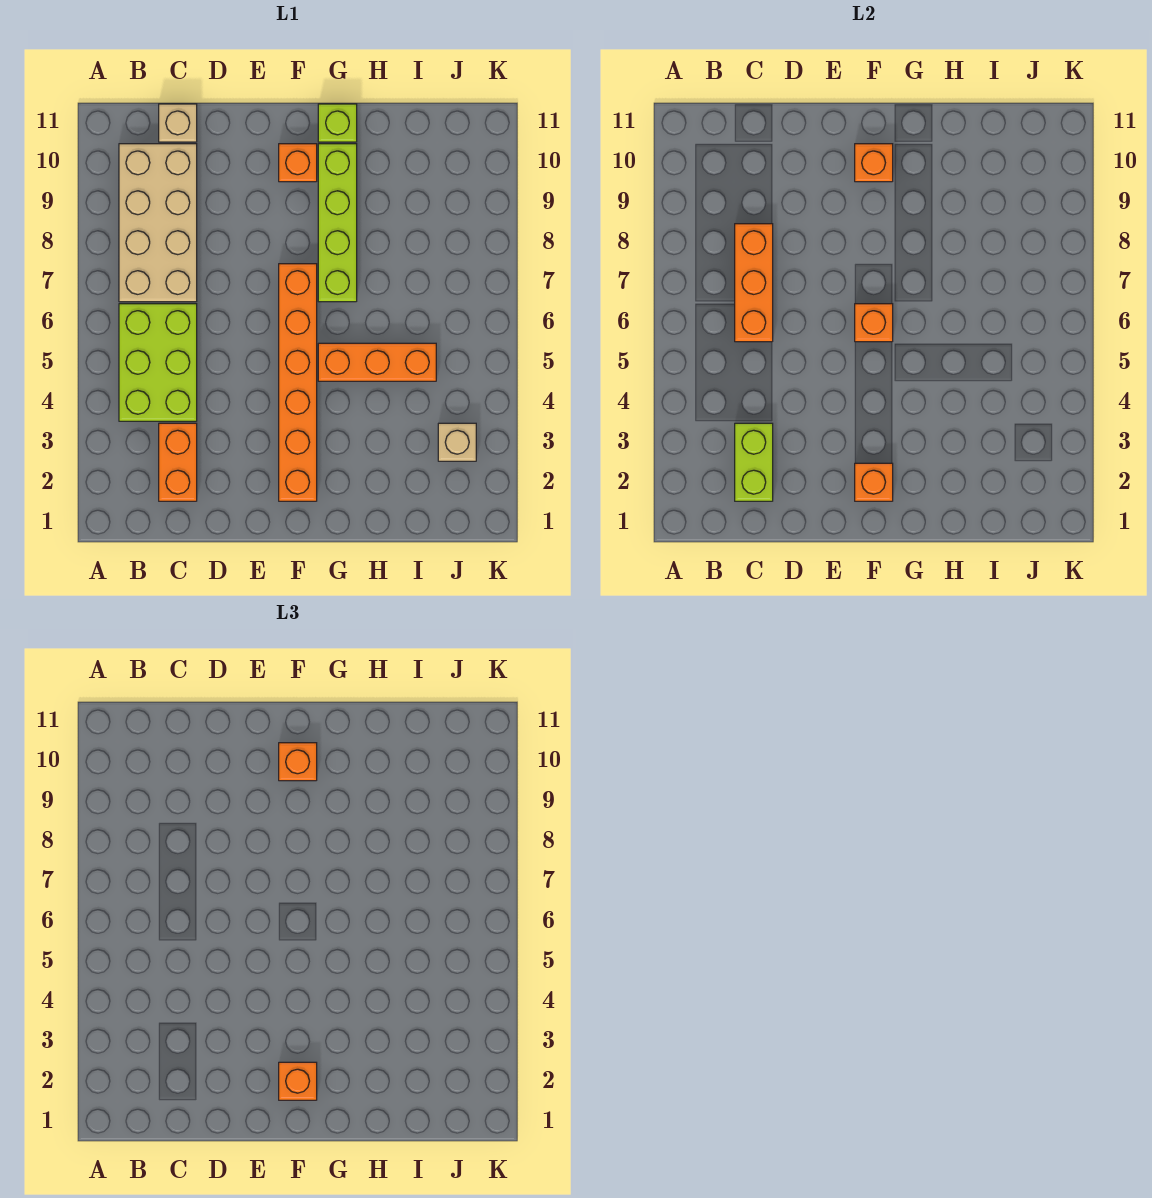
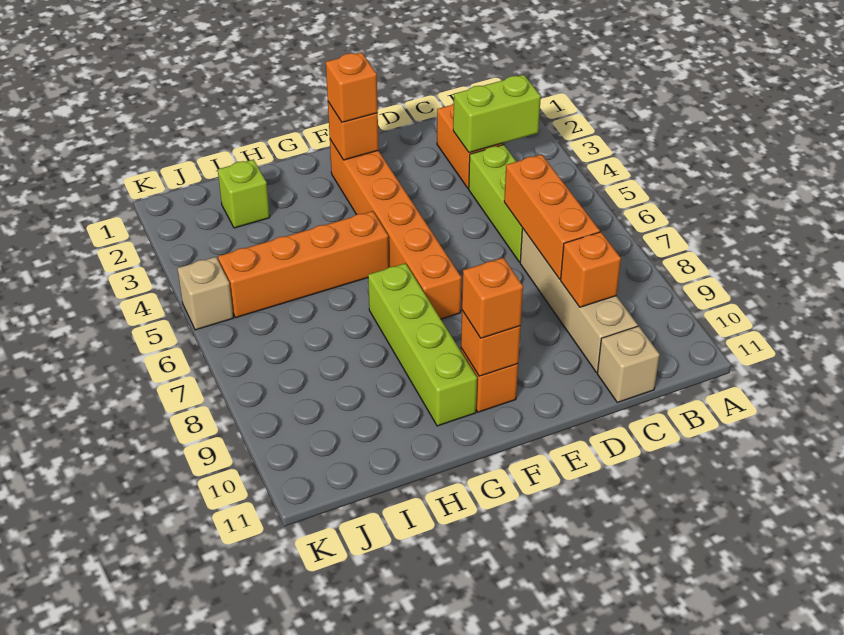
lime brick B4:C6 level 1 -> lime brick C4:C6 level 1
tan brick B7:C10 level 1 -> tan brick C7:C10 level 1
lime brick C2:C3 level 2 -> lime brick B3:C3 level 2
orange brick F6 level 2 -> orange brick C9 level 2
orange brick G5:I5 level 1 -> orange brick G5:J5 level 1
lime brick G11 level 1 -> lime brick I2 level 1
tan brick J3 level 1 -> tan brick K5 level 1

